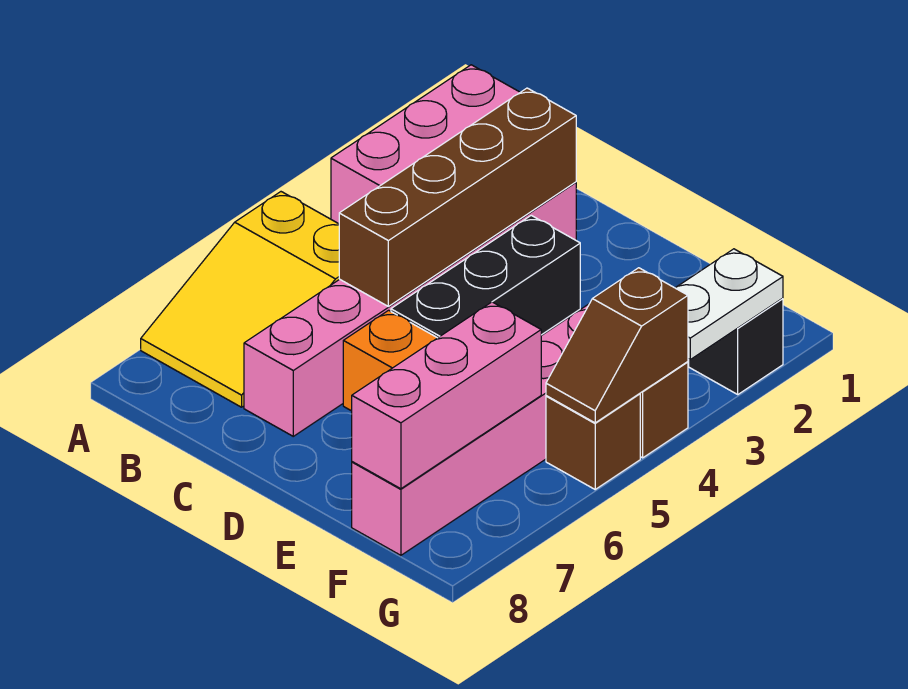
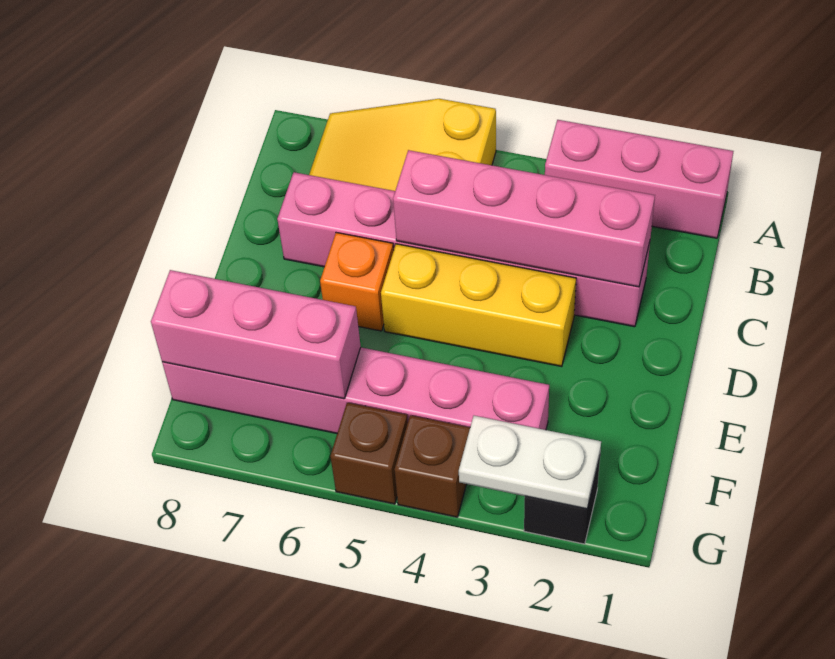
brown brick C2:C5 level 2 -> pink brick C2:C5 level 2
black brick D3:D5 level 1 -> yellow brick D3:D5 level 1
brown slope G4:G5 level 2 top 4 -> none

